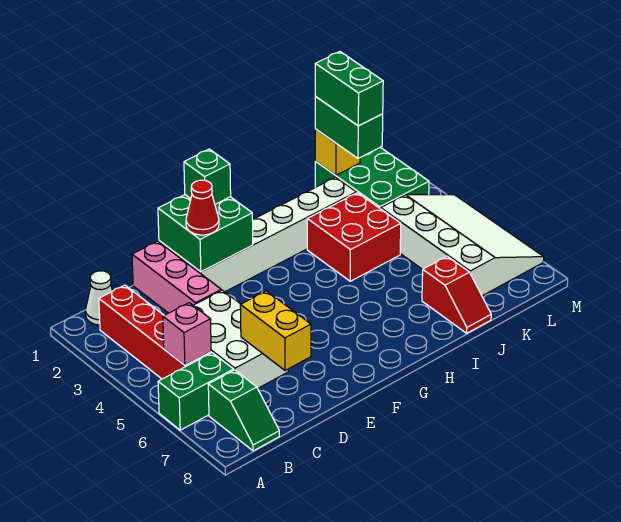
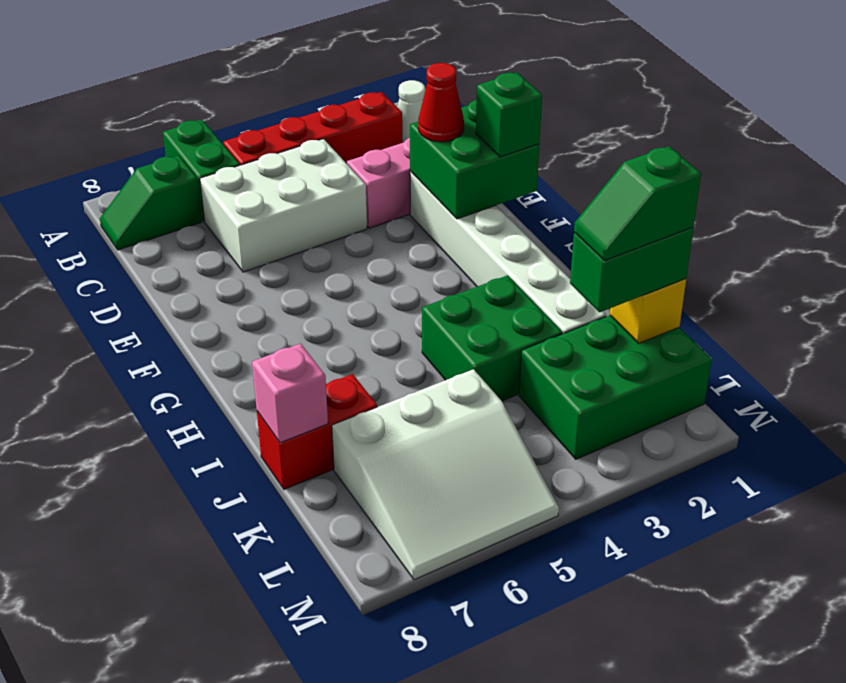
pink brick B5 level 2 -> pink brick J8 level 2
yellow brick D6:D7 level 2 -> none
red brick I3:J4 level 1 -> green brick I3:J4 level 1
red slope J7:J8 level 1 top 7 -> red brick J7:J8 level 1
green brick K1:K2 level 4 -> green slope K1:K2 level 4 top 1
white slope K4:M7 level 1 top K -> white slope K5:M7 level 1 top K

